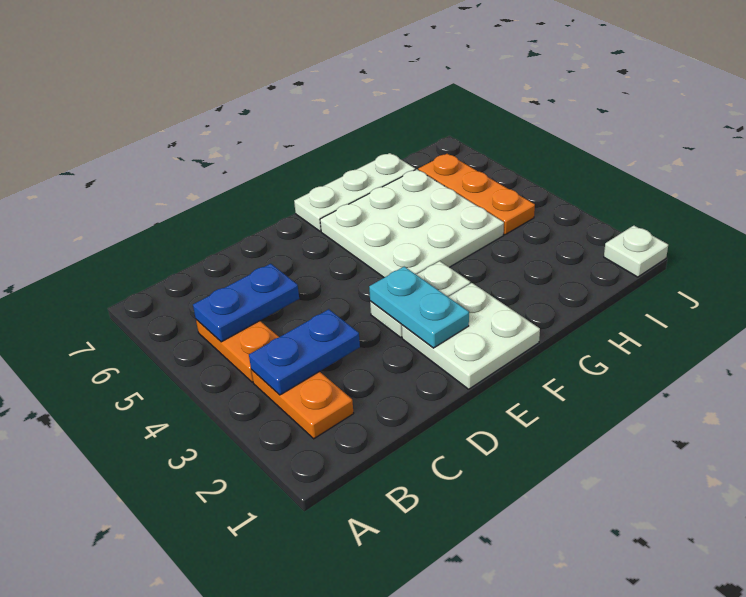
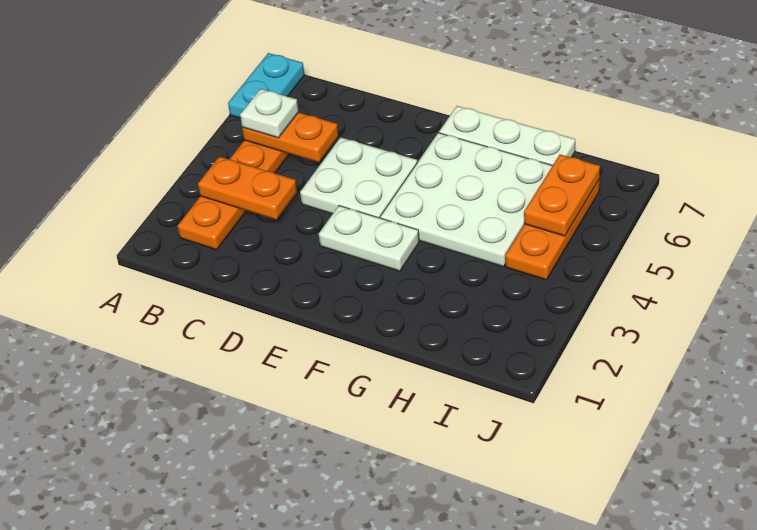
blue plate B3:C3 level 2 -> orange plate B3:C3 level 2
blue plate B5:C5 level 2 -> orange plate B5:C5 level 2
white plate E1:F2 level 1 -> white plate D4:E5 level 1
cyan plate E2:E3 level 2 -> cyan plate A6:A7 level 1
none -> orange plate I5:I6 level 2
white plate J1 level 1 -> white plate B5 level 3

